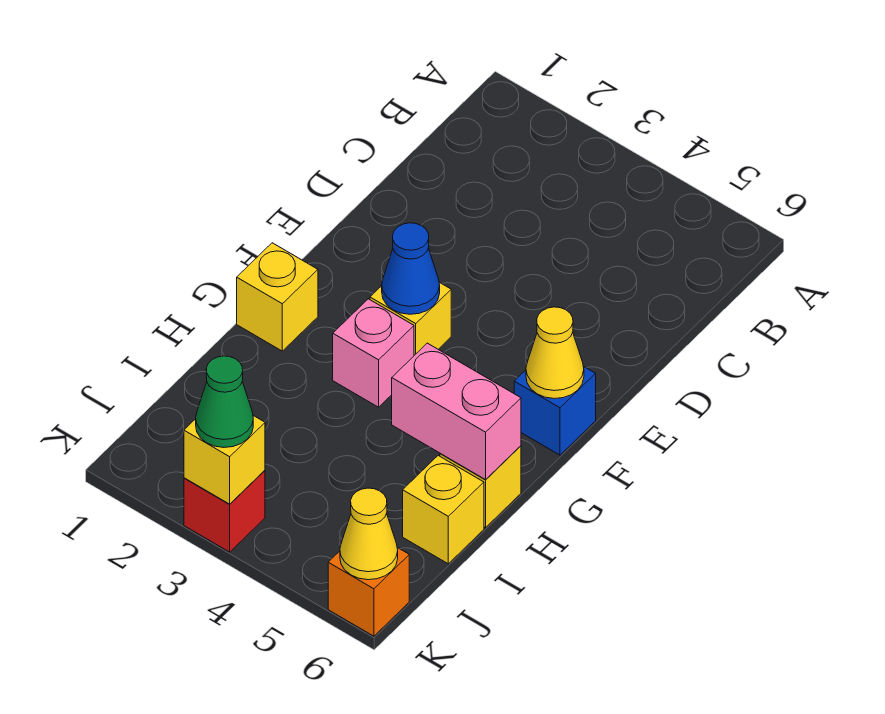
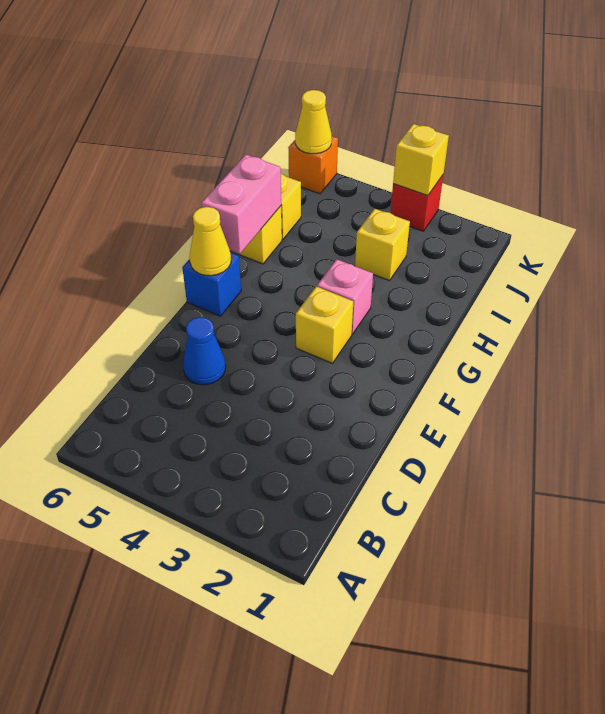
blue cone F3 level 2 -> blue cone D5 level 1
yellow brick G1 level 1 -> yellow brick I3 level 1
pink brick H5:H6 level 2 -> pink brick G6:H6 level 2
green cone K3 level 3 -> none

